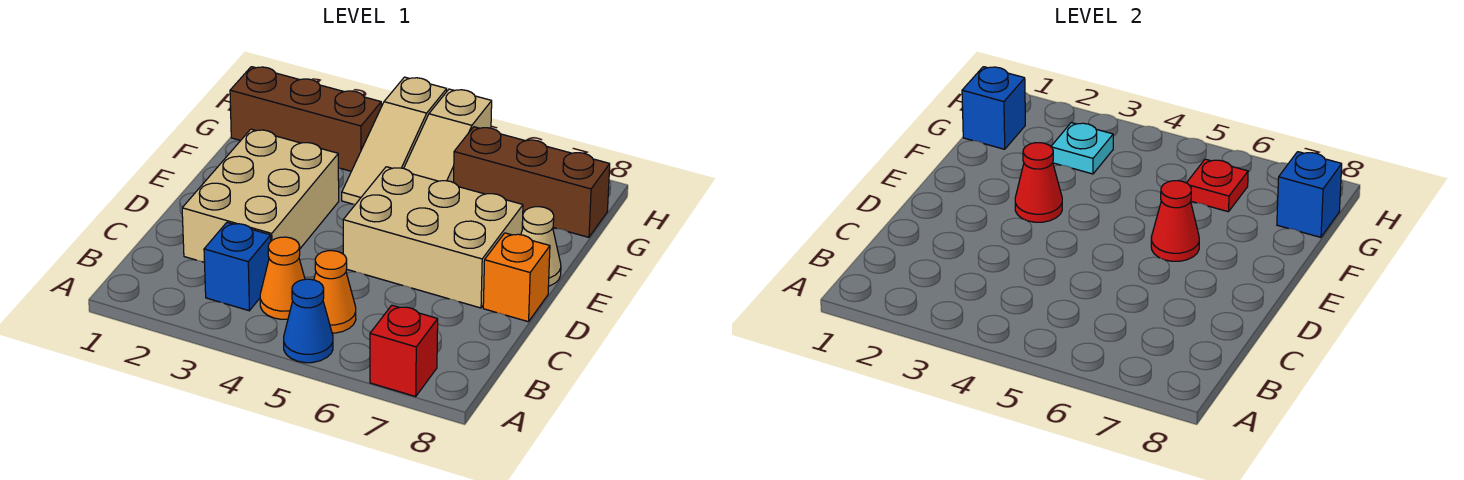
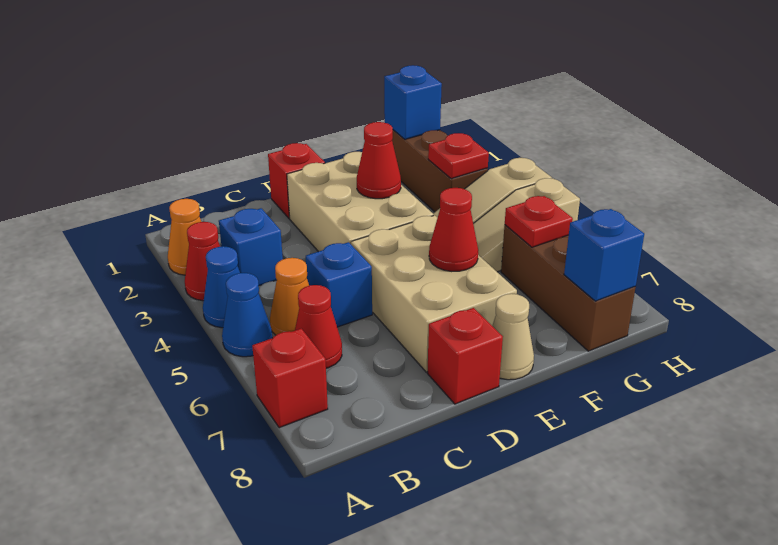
none -> red cone A3 level 1
none -> blue cone A4 level 1
orange cone B4 level 1 -> orange cone A2 level 1
none -> red cone B6 level 1
tan brick C2:E3 level 1 -> tan brick D2:E4 level 1
none -> blue brick C5 level 1
none -> red brick D1 level 1
orange brick D8 level 1 -> red brick D8 level 1
cyan plate G3 level 2 -> red plate G3 level 2

